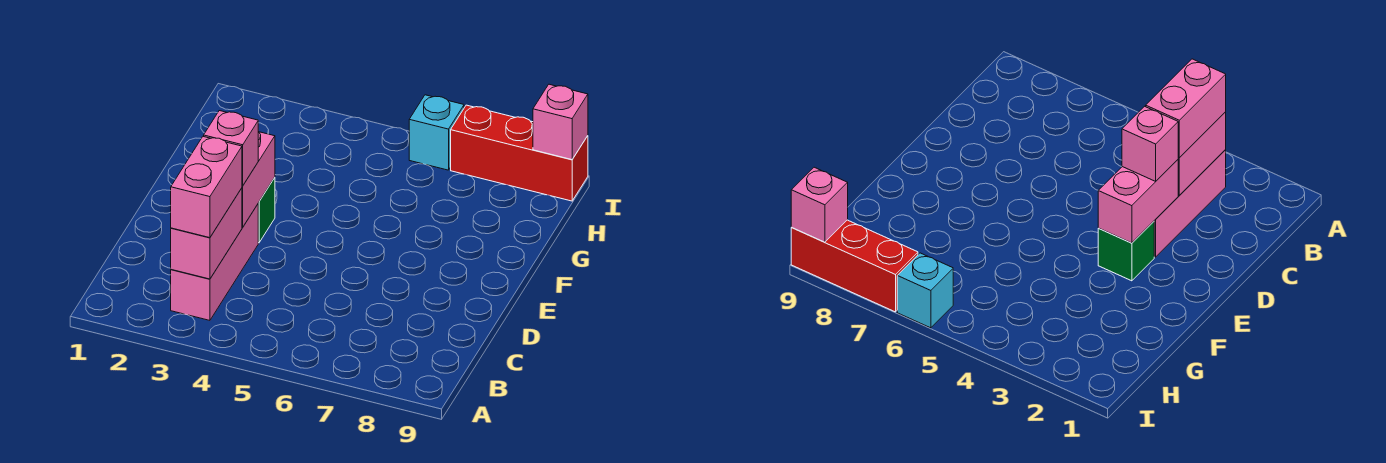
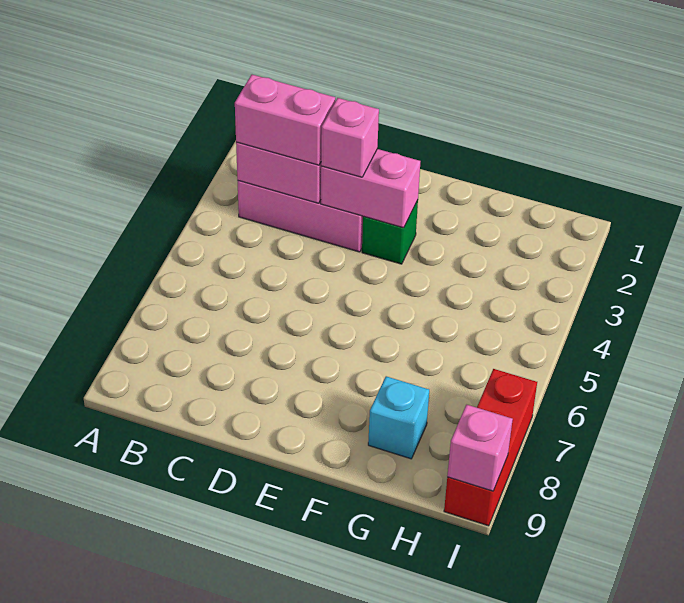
cyan brick I6 level 1 -> cyan brick G8 level 1

